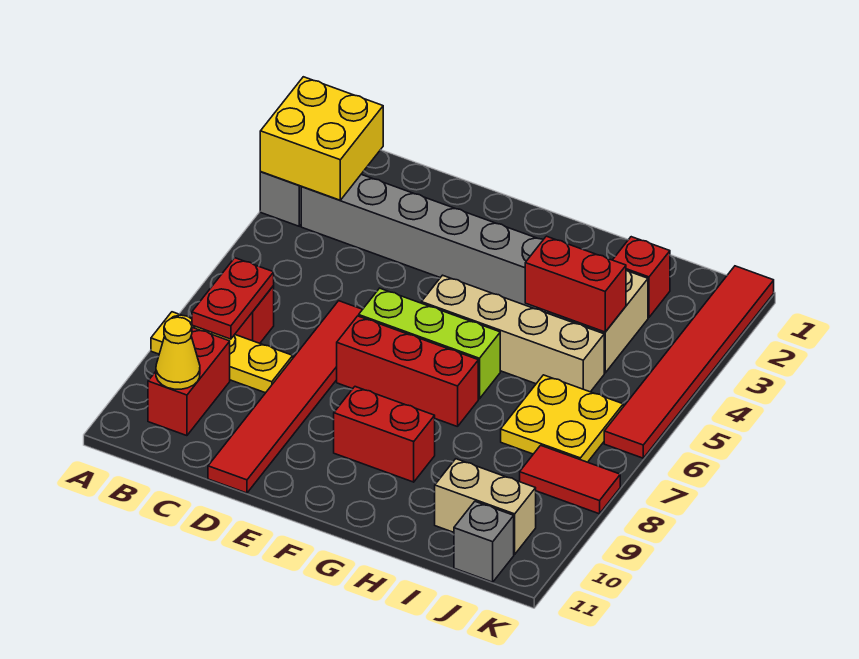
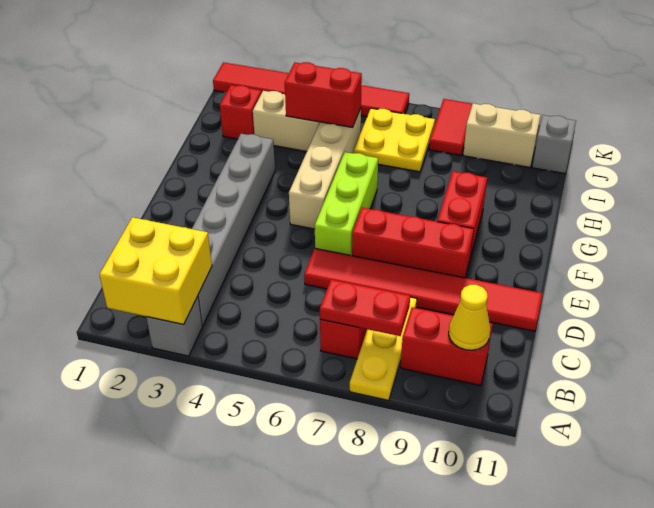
red brick E7:G7 level 1 -> red brick E7:E9 level 1
red brick H4:I4 level 2 -> red brick I4:I5 level 2
tan brick I10:J10 level 1 -> tan brick J9:J10 level 1

